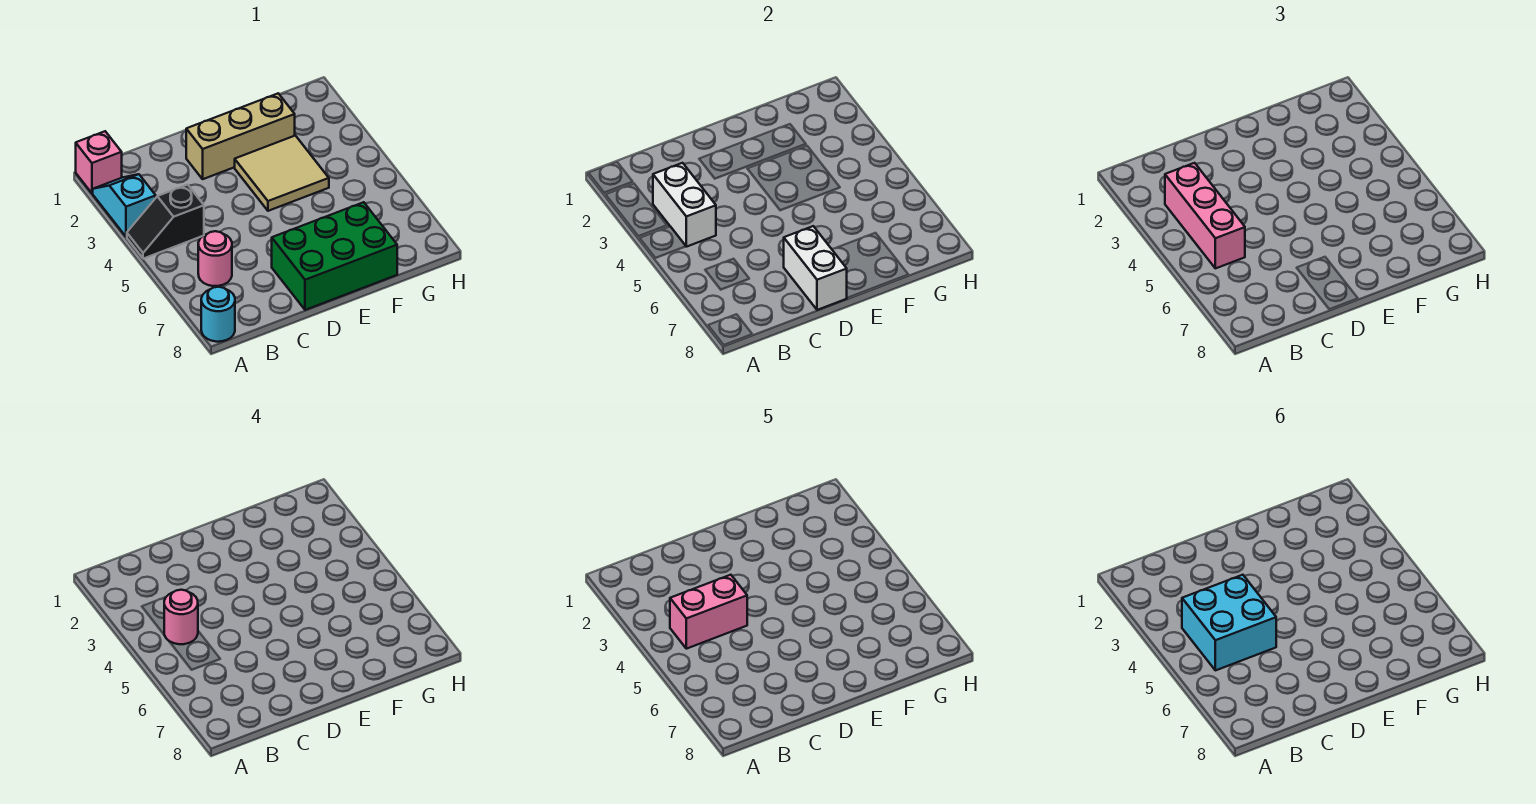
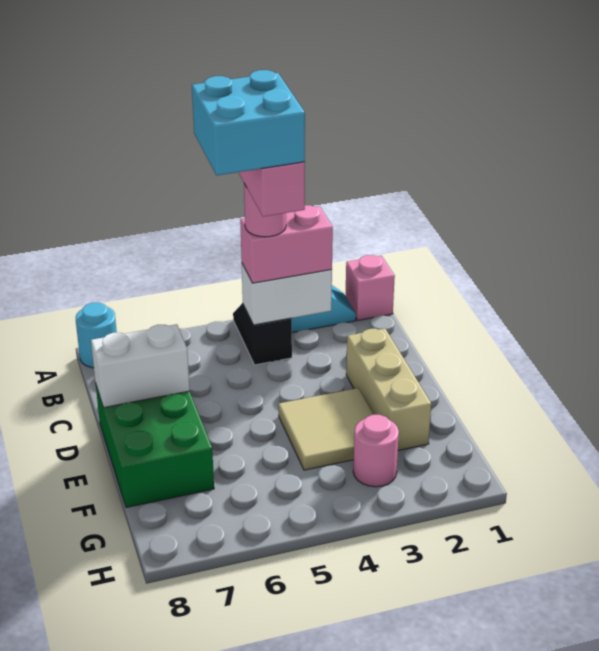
pink brick B3:B5 level 3 -> pink brick B3:B4 level 3
pink round brick B6 level 1 -> pink round brick G3 level 1

